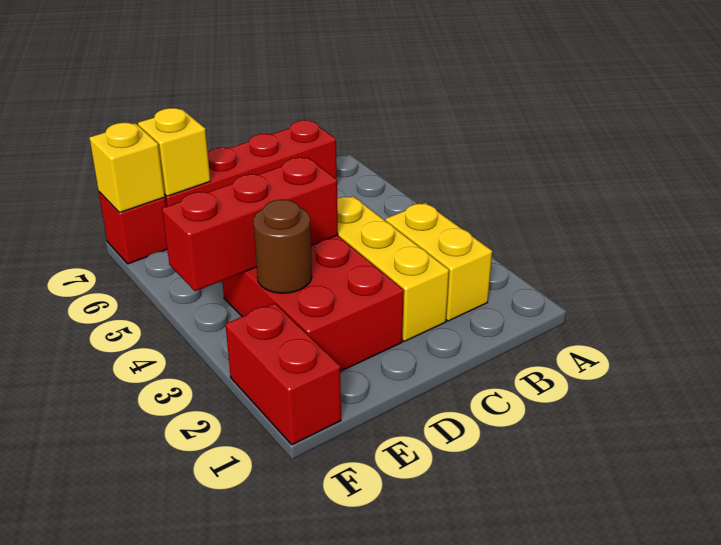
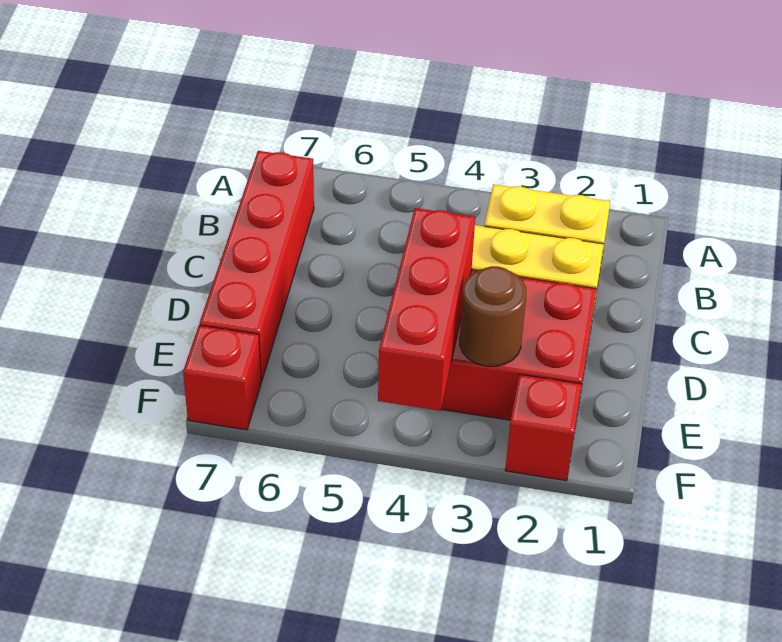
yellow brick E7 level 2 -> none
red brick F1:F2 level 1 -> red brick F2 level 1
yellow brick F7 level 2 -> none

